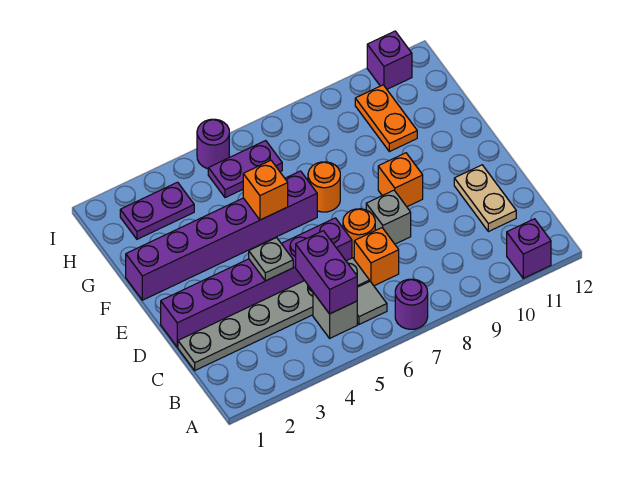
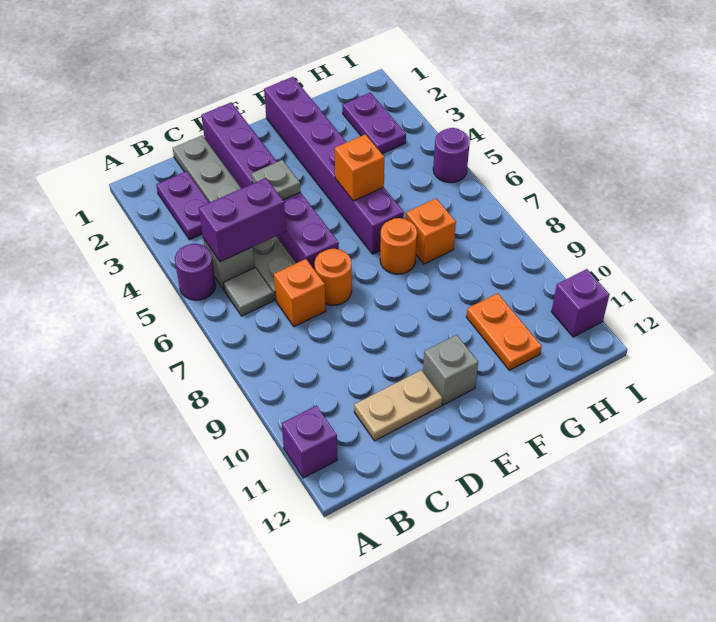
purple round brick A7 level 1 -> purple round brick A5 level 1
grey brick D8 level 1 -> grey brick E11 level 1
orange brick E9 level 1 -> orange brick G7 level 1
orange plate G10:H10 level 1 -> orange plate G10:G11 level 1
purple plate H5:H6 level 1 -> purple plate B2:B3 level 1

